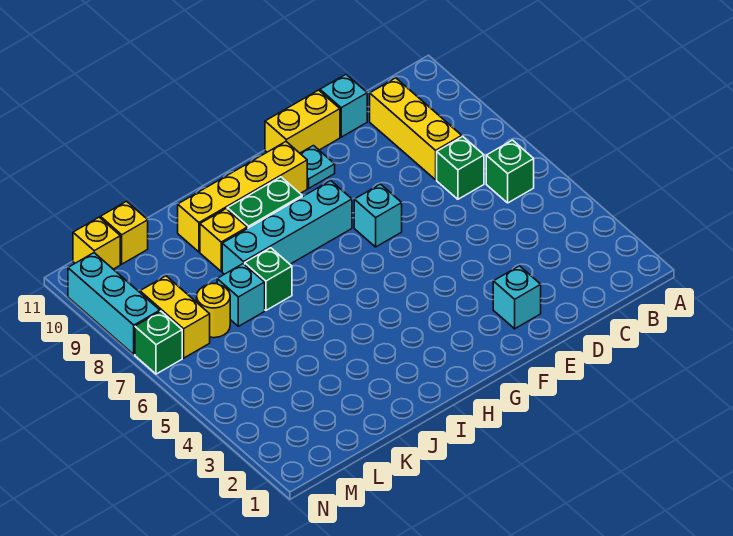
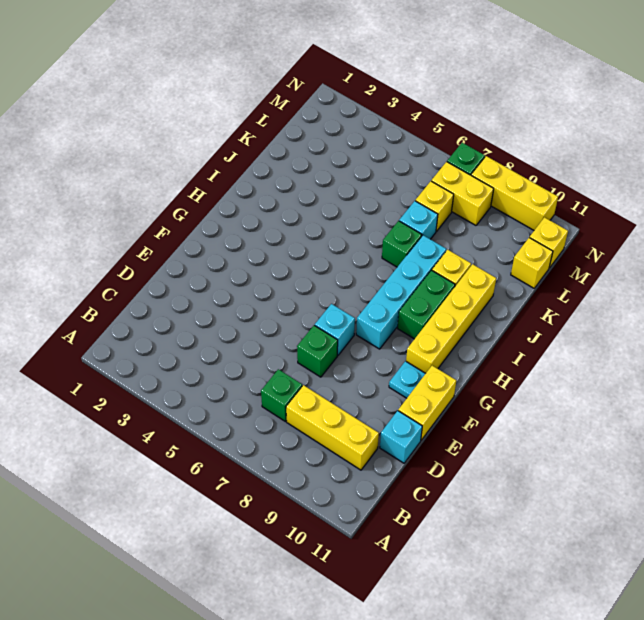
green brick B6 level 1 -> green brick E7 level 1
cyan brick E2 level 1 -> none
yellow round brick L7 level 1 -> yellow brick L7 level 1
cyan brick N8:N10 level 1 -> yellow brick N8:N10 level 1

